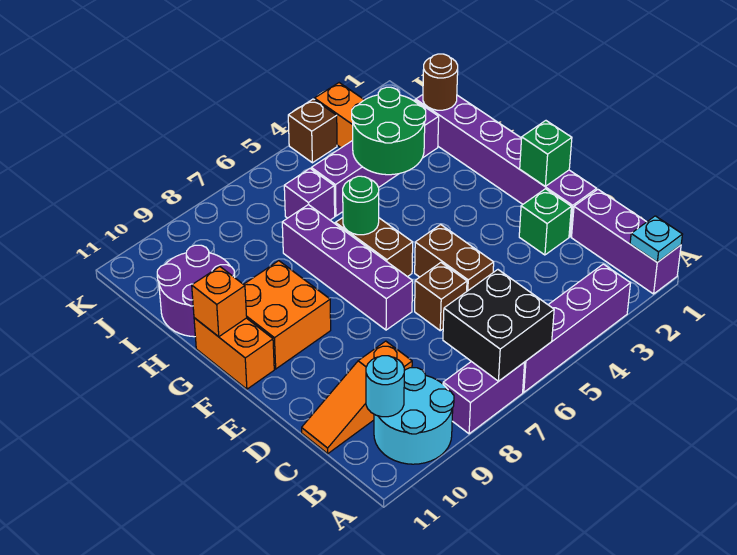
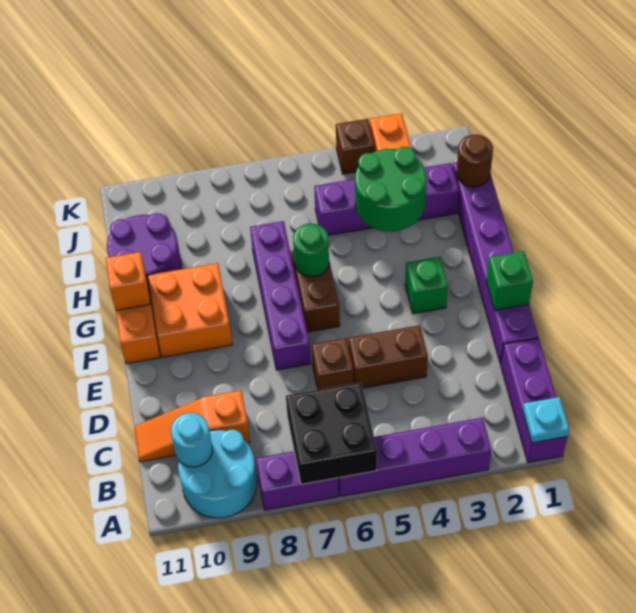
green brick D2 level 1 -> green brick F3 level 1
brown brick D5:E5 level 1 -> brown brick D4:D5 level 1
purple brick I6 level 1 -> none

